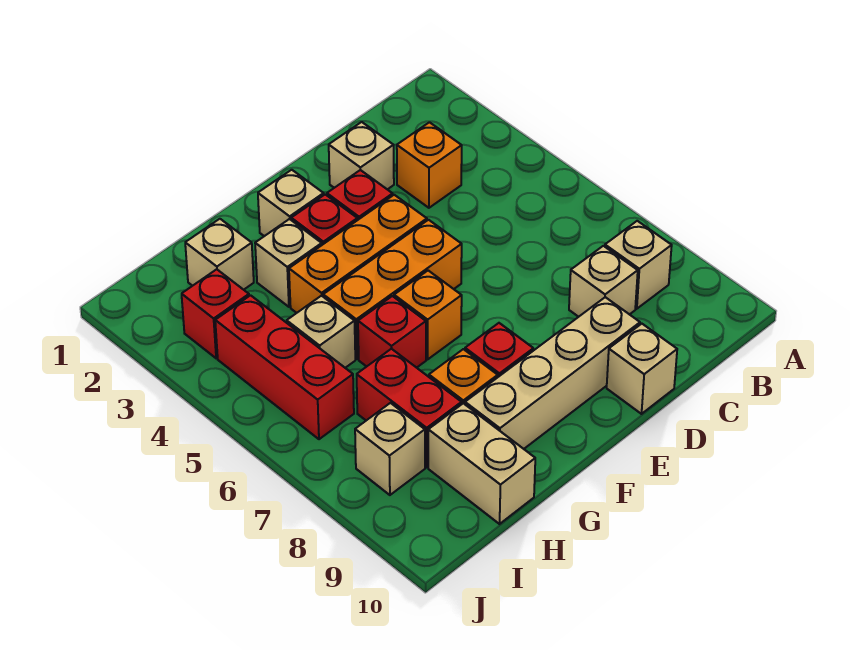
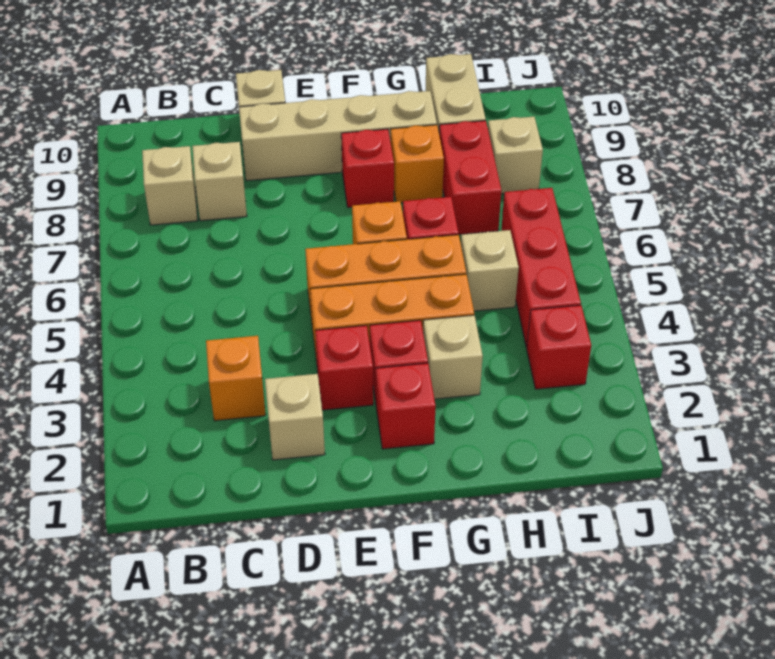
tan brick F2 level 1 -> red brick F2 level 1
tan brick H2 level 1 -> none

